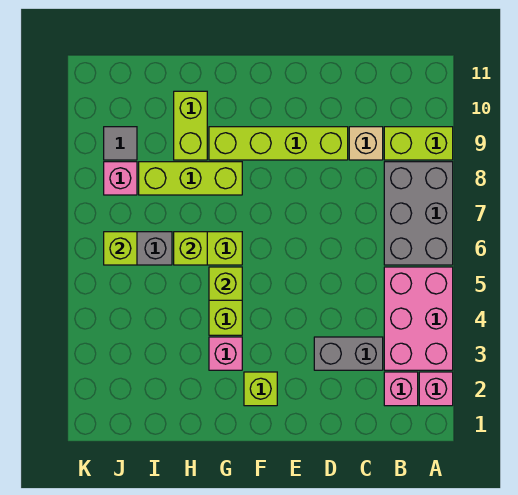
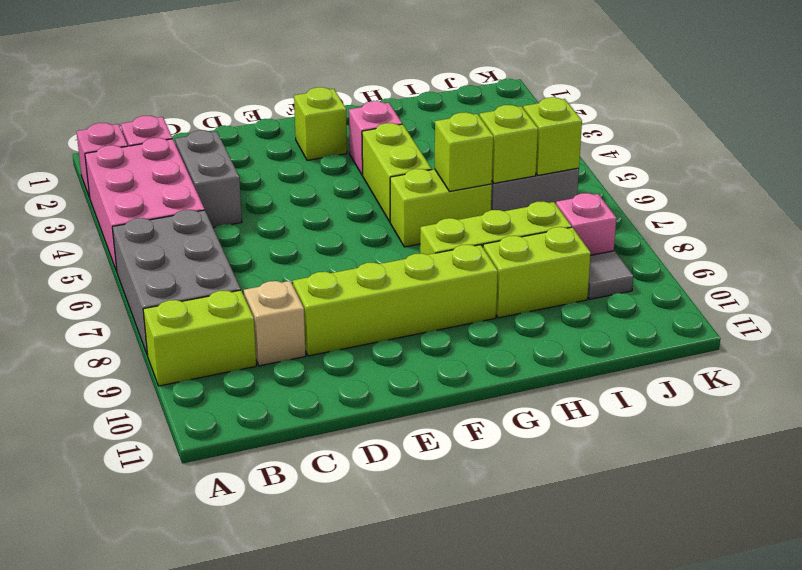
grey brick C3:D3 level 1 -> grey brick C3:C4 level 1
lime brick G5 level 2 -> lime brick I6 level 2
lime brick H9:H10 level 1 -> lime brick H9:I9 level 1

